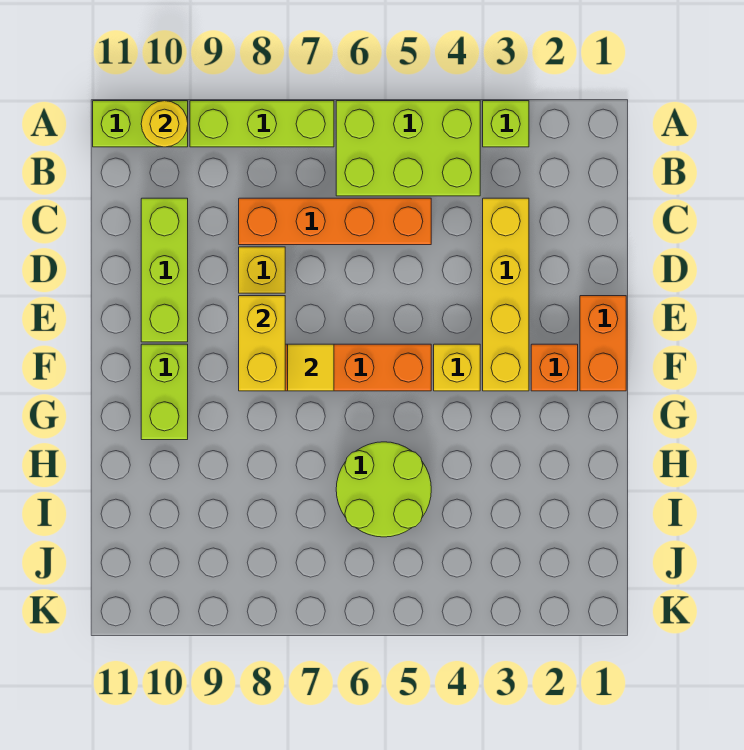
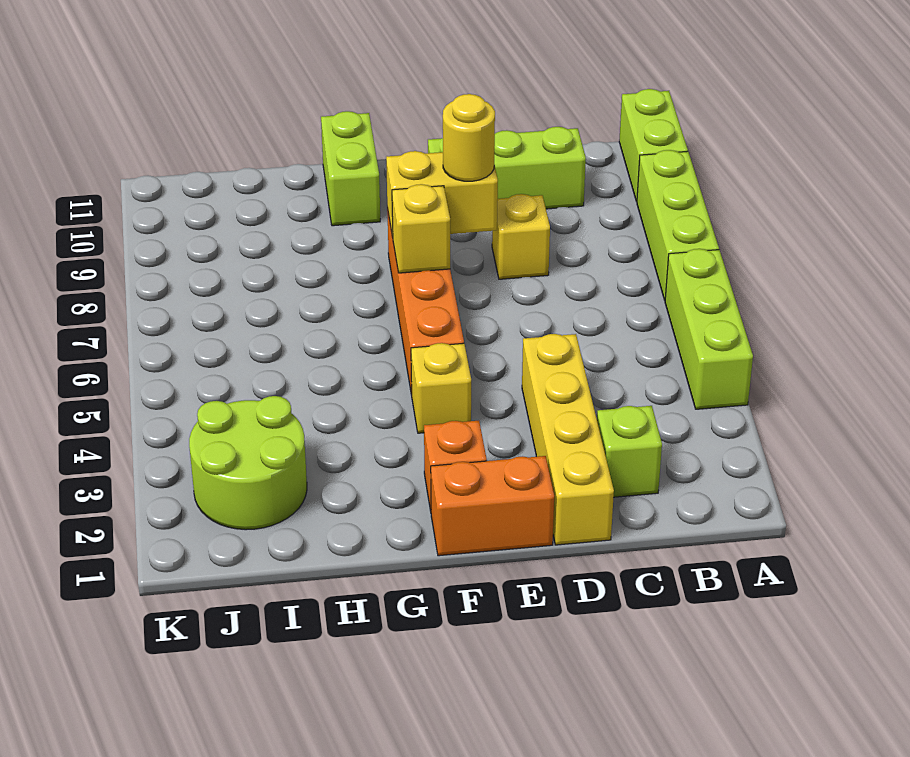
lime brick A3 level 1 -> lime brick C2 level 1
lime brick A4:B6 level 1 -> lime brick A4:A6 level 1
yellow round brick A10 level 2 -> yellow round brick E8 level 3
yellow brick C3:F3 level 1 -> yellow brick D1:D4 level 1
orange brick C5:C8 level 1 -> none
yellow tile F7 level 2 -> yellow brick F7 level 2
lime brick F10:G10 level 1 -> lime brick G10:G11 level 1
lime round brick H5:I6 level 1 -> lime round brick I2:J3 level 1

